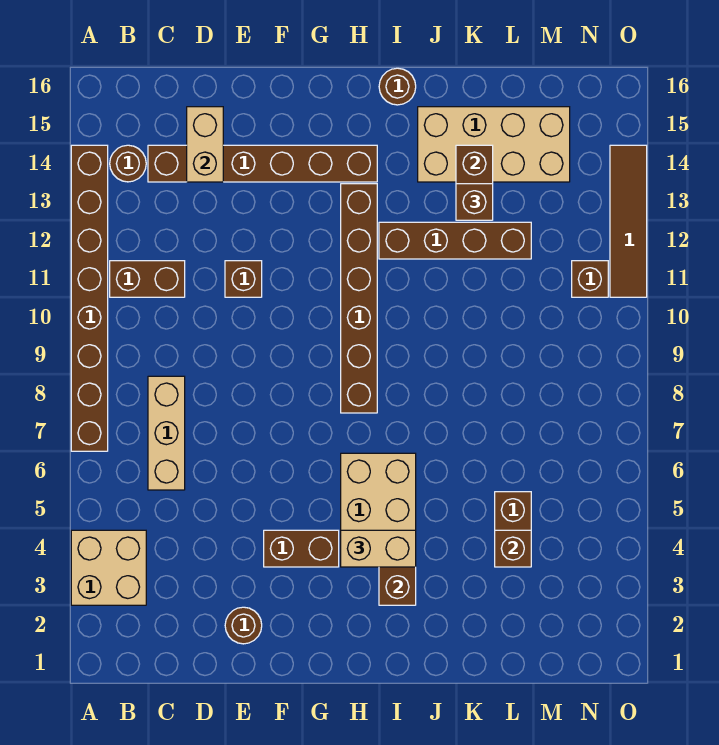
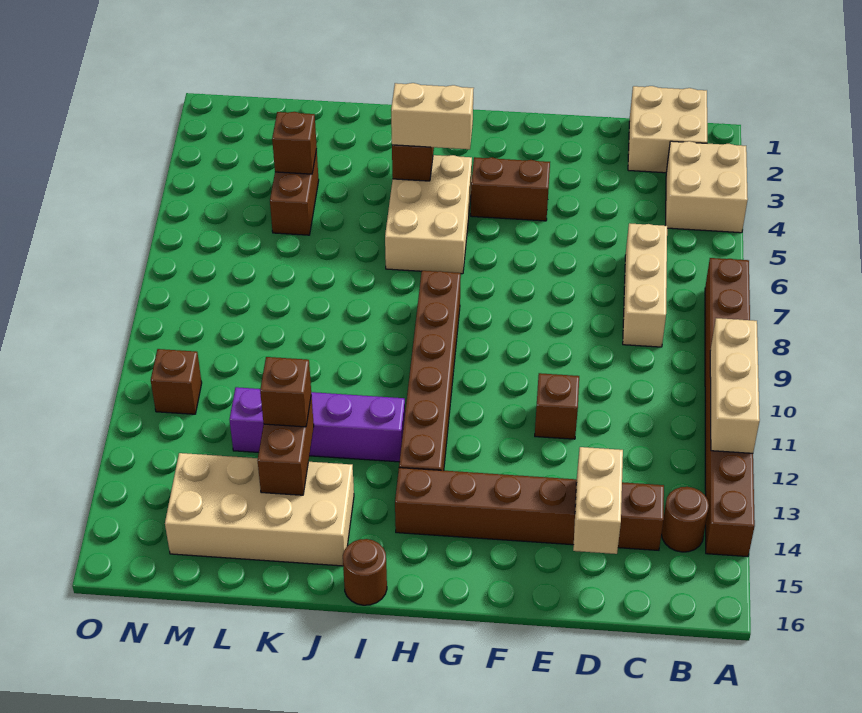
none -> tan brick A10:A12 level 2
none -> tan brick B1:C2 level 1
brown brick B11:C11 level 1 -> none
brown round brick E2 level 1 -> none
brown brick I12:L12 level 1 -> purple brick I12:L12 level 1
brown tile O11:O14 level 1 -> none

